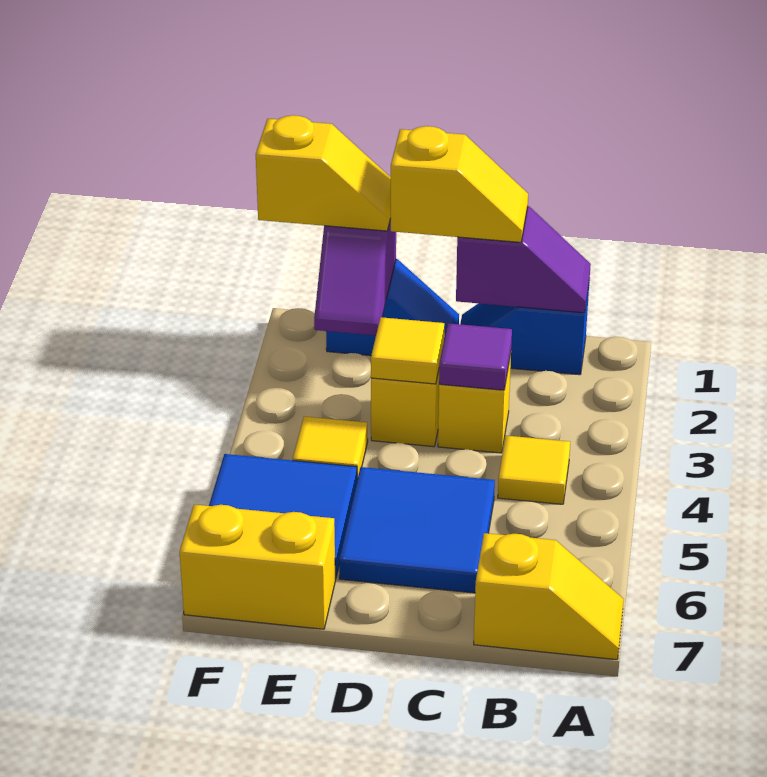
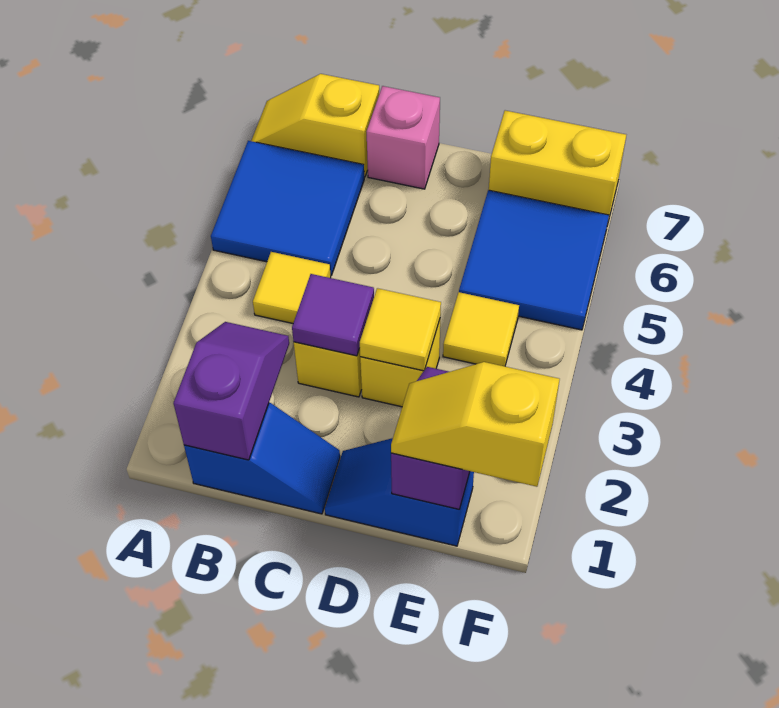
purple slope B1:C1 level 2 top C -> purple slope B1:B2 level 2 top 1
yellow slope C1:D1 level 3 top D -> none
blue tile C5:D6 level 1 -> blue tile A5:B6 level 1
none -> pink brick C7 level 1

